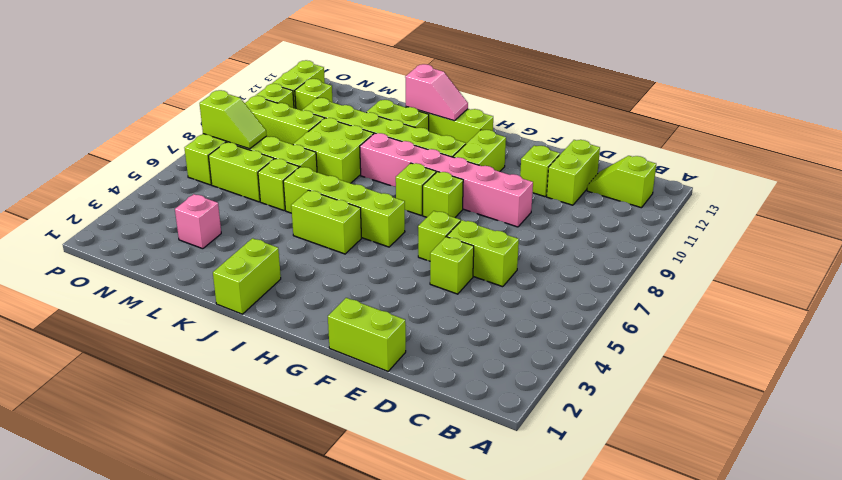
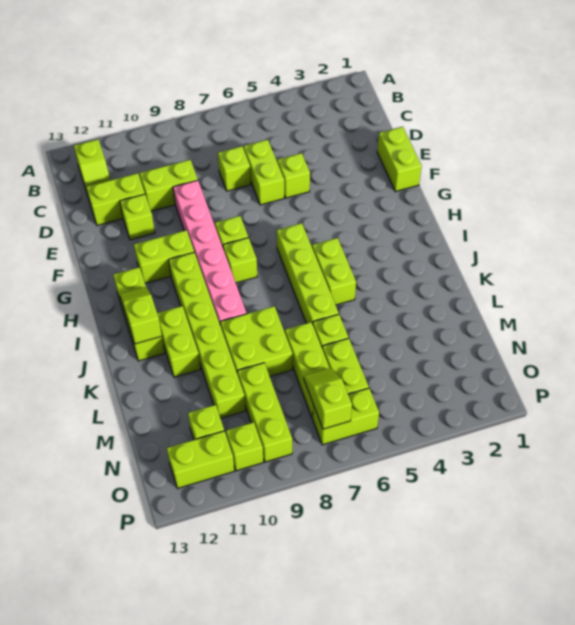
lime brick F6 level 1 -> lime brick D7 level 1
pink slope I12:J12 level 2 top J -> lime slope I12:J12 level 2 top J
lime brick J1:J2 level 1 -> lime brick D9:D10 level 1
pink brick M3 level 1 -> none

